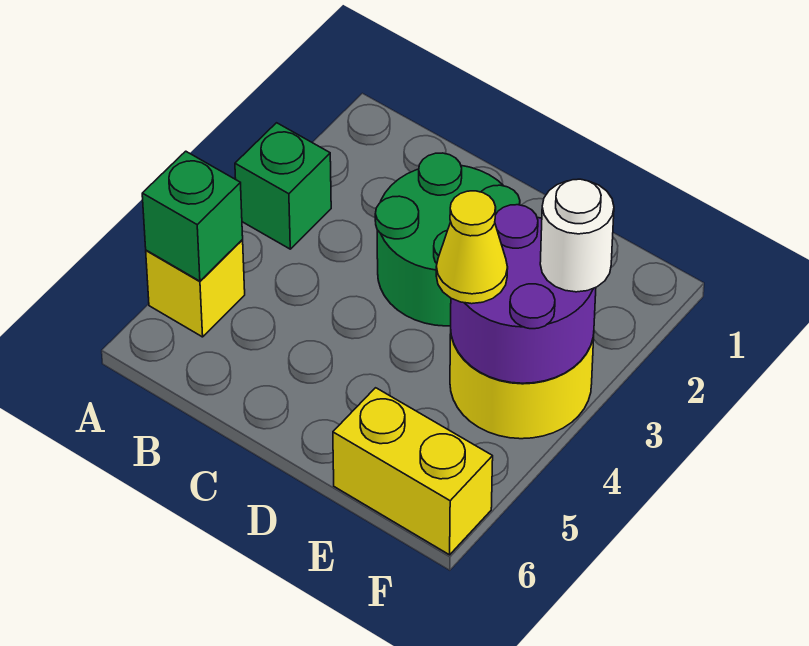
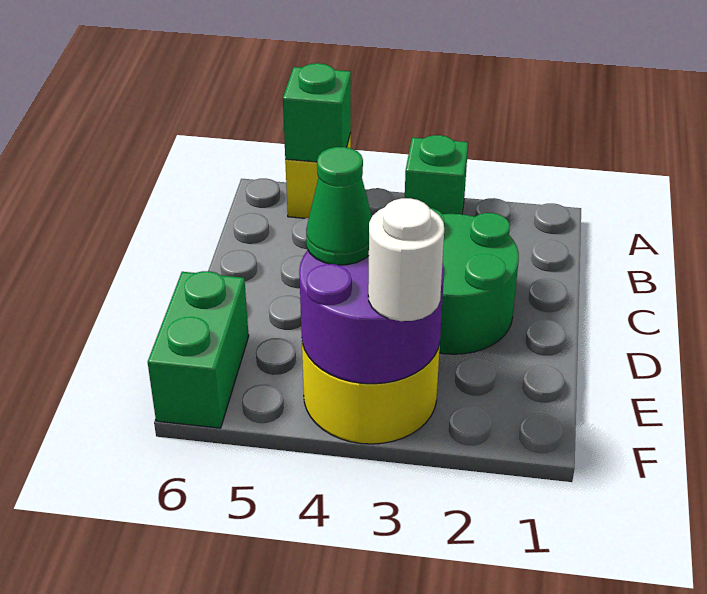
yellow cone E4 level 3 -> green cone E4 level 3
yellow brick E6:F6 level 1 -> green brick E6:F6 level 1

